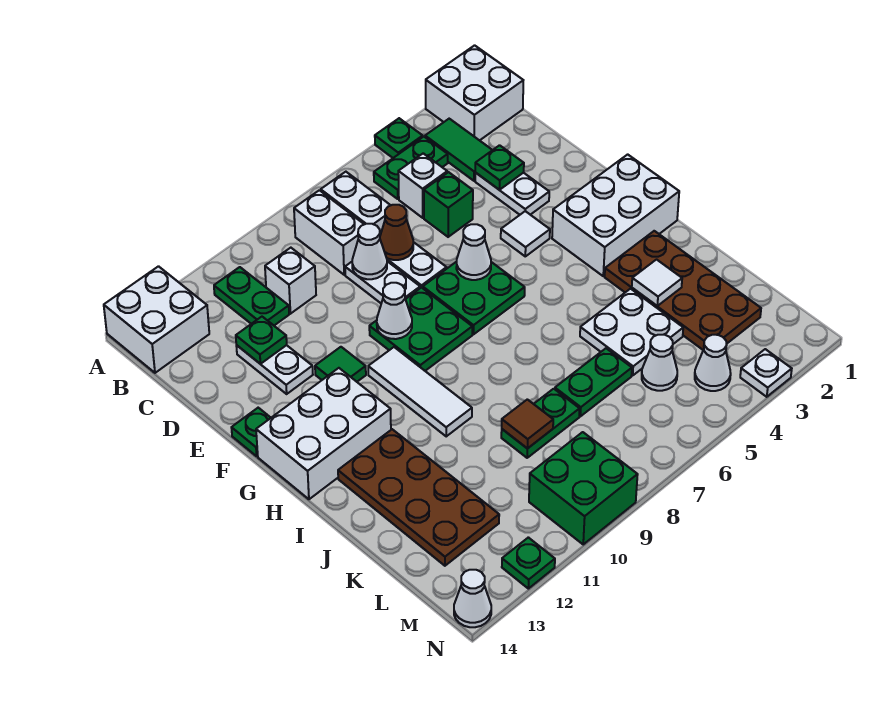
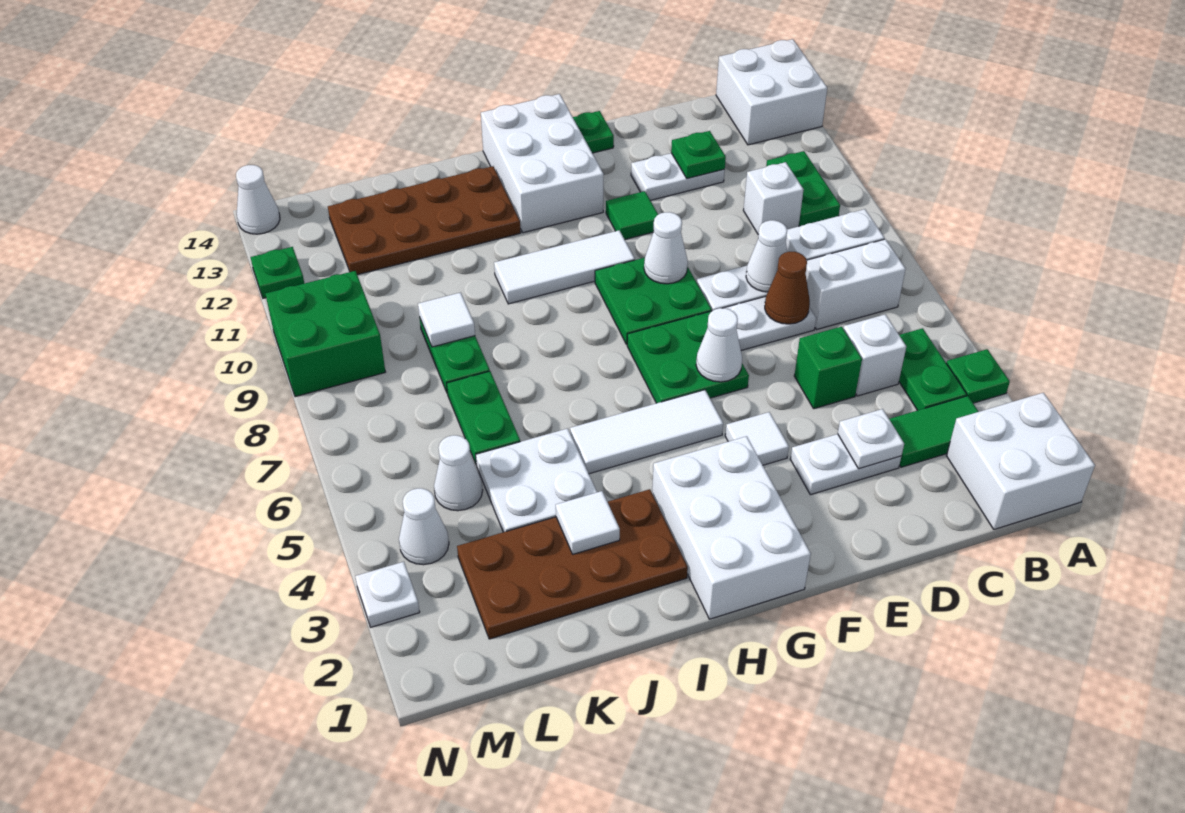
green plate B11:C11 level 1 -> green plate B10:B11 level 1
green plate D3 level 2 -> white plate D3 level 2
none -> white tile G5:I5 level 1
brown tile K9 level 2 -> white tile K9 level 2

